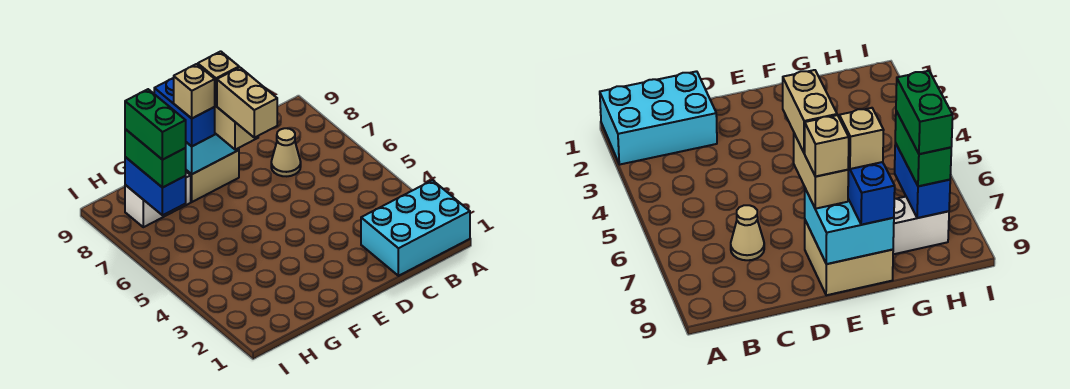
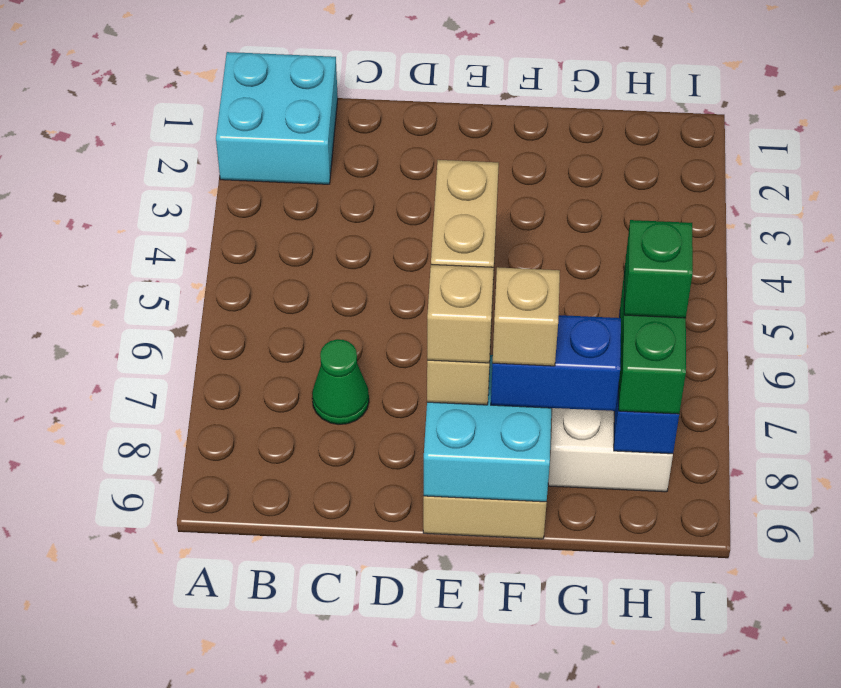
cyan brick A1:C2 level 1 -> cyan brick A1:B2 level 1
tan cone C7 level 1 -> green cone C7 level 1
blue brick F8:F9 level 3 -> blue brick F8:G8 level 3
green brick H7:H8 level 4 -> green brick H7 level 4

